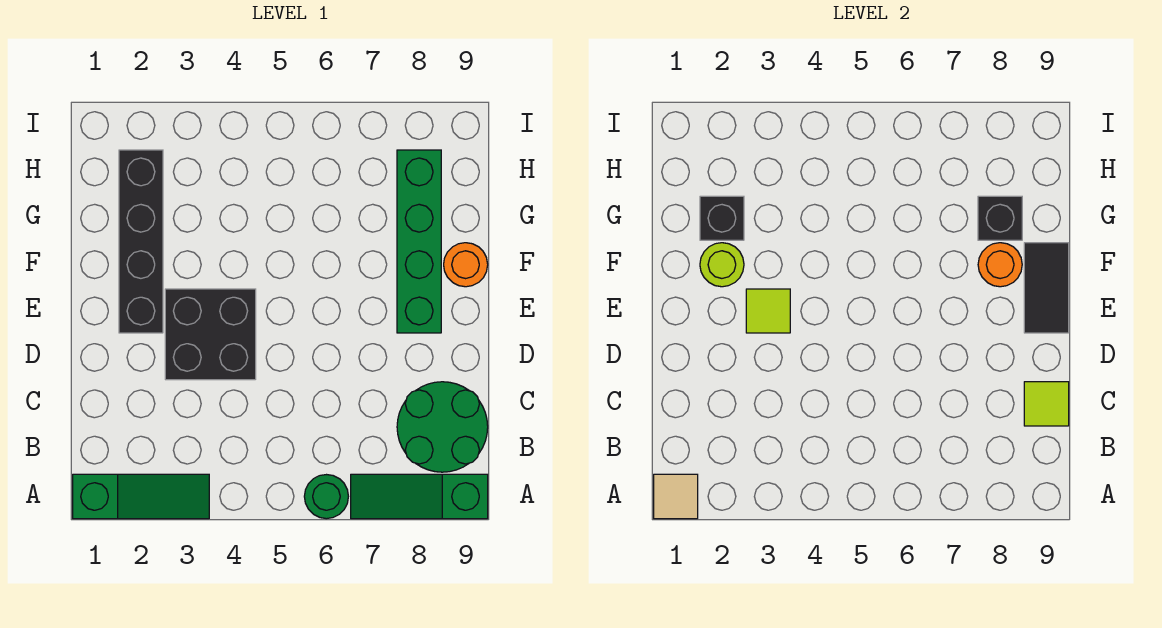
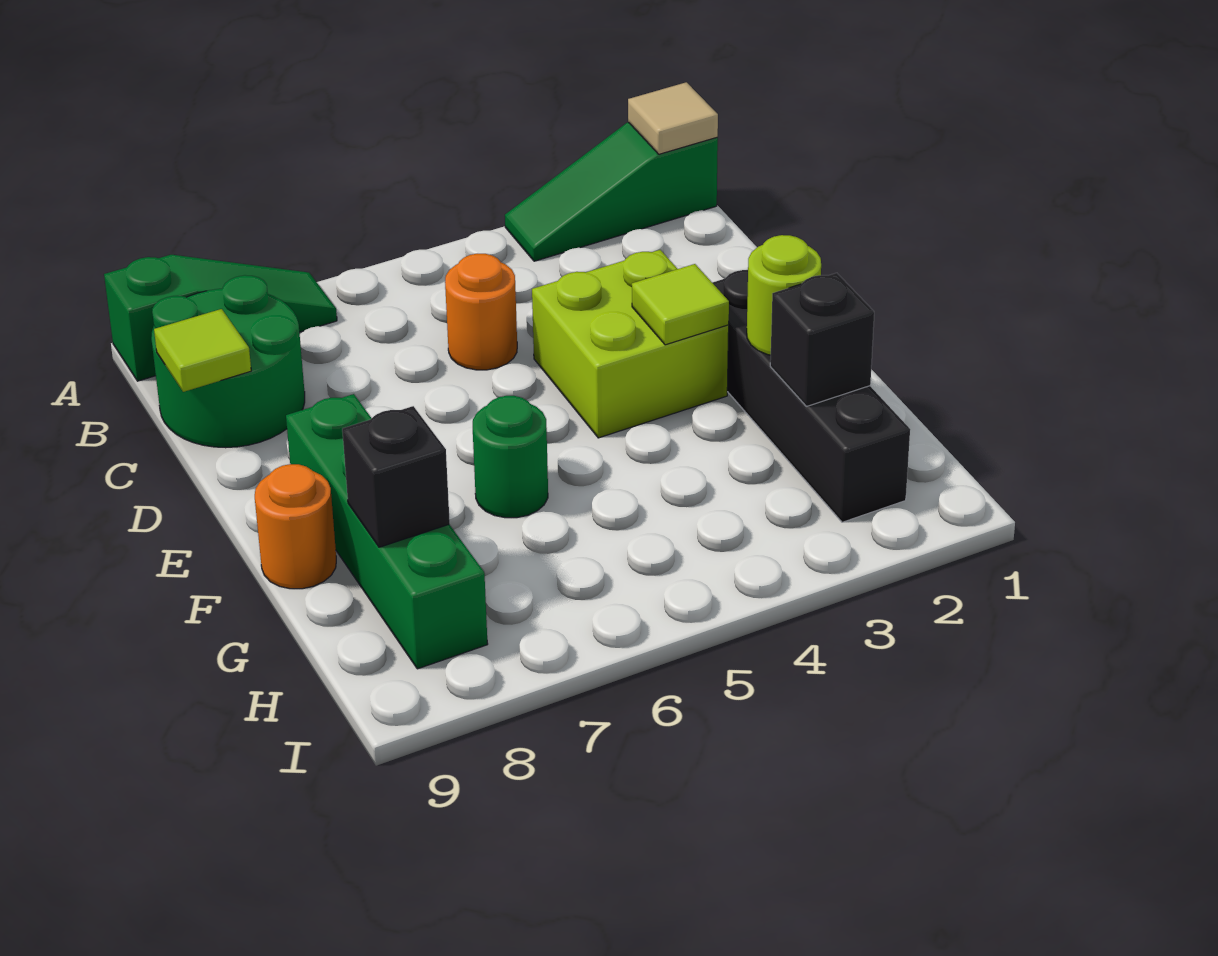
green round brick A6 level 1 -> green round brick F6 level 1
black brick D3:E4 level 1 -> lime brick D3:E4 level 1
black tile E9:F9 level 2 -> none
orange round brick F8 level 2 -> orange round brick C5 level 1

